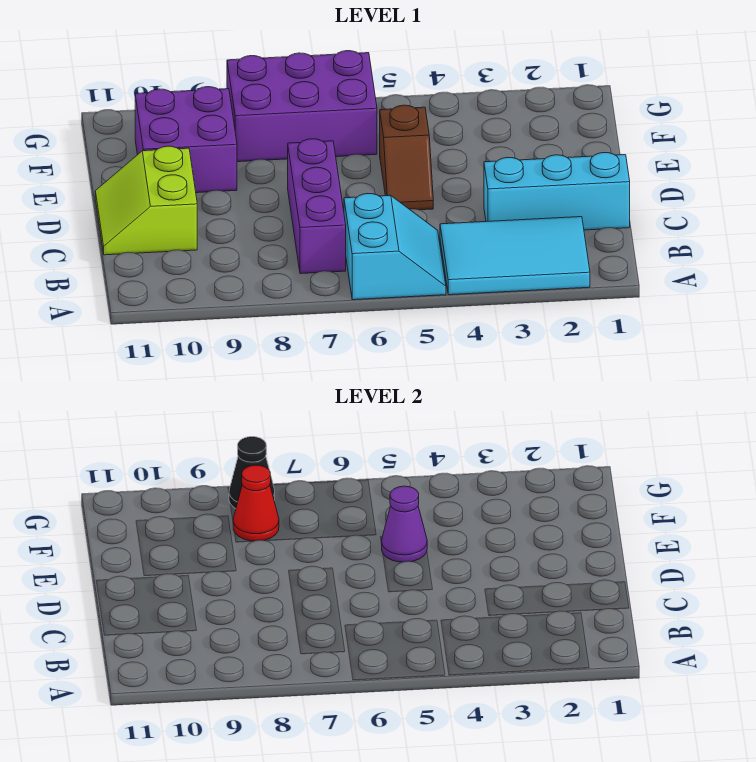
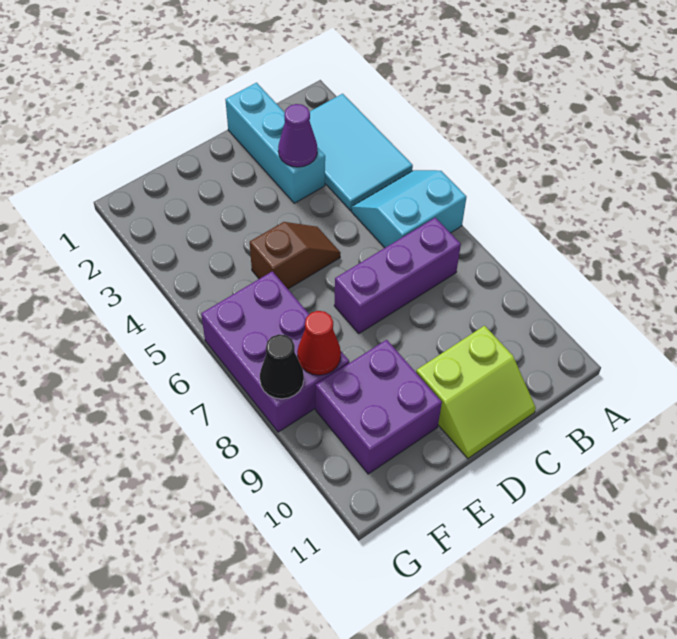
purple cone E5 level 2 -> purple cone C3 level 2

